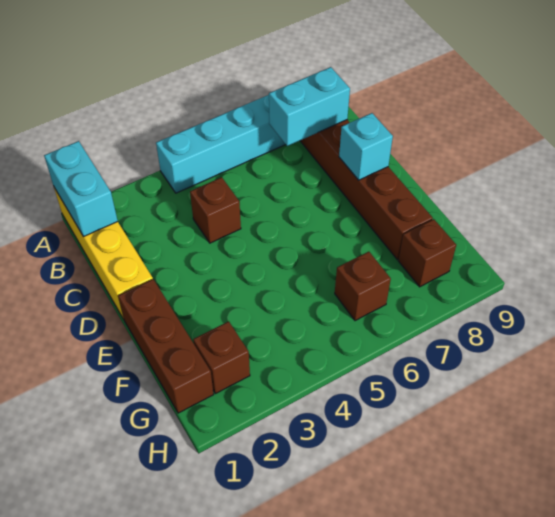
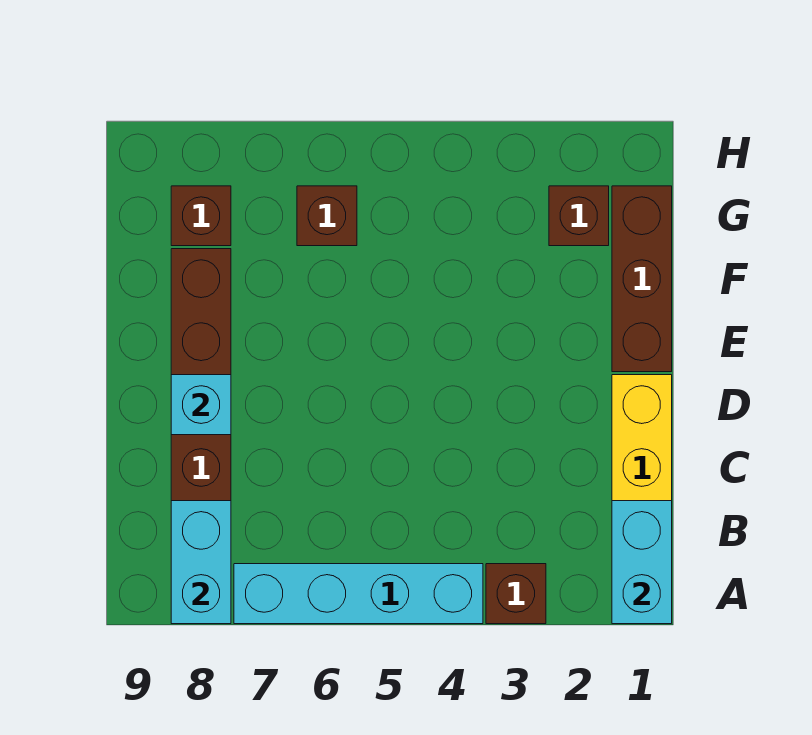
cyan brick B7:B8 level 2 -> cyan brick A8:B8 level 2
brown brick C4 level 1 -> brown brick A3 level 1

